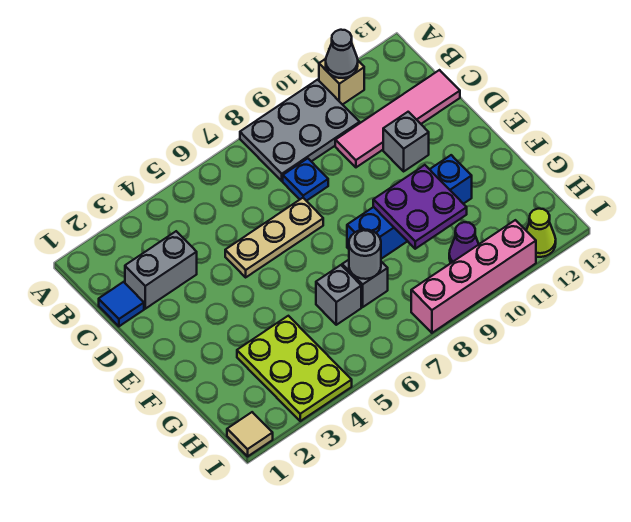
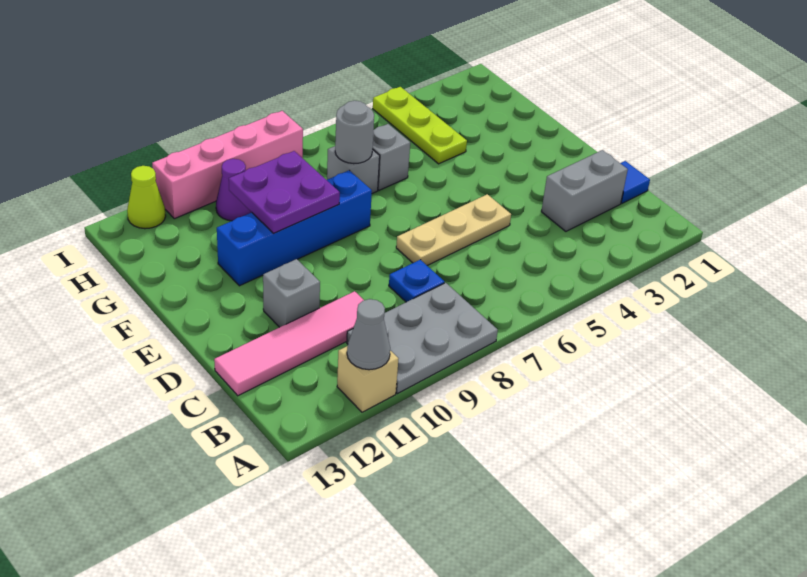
lime plate G3:I4 level 1 -> lime plate G4:I4 level 1
tan tile I1 level 1 -> none

